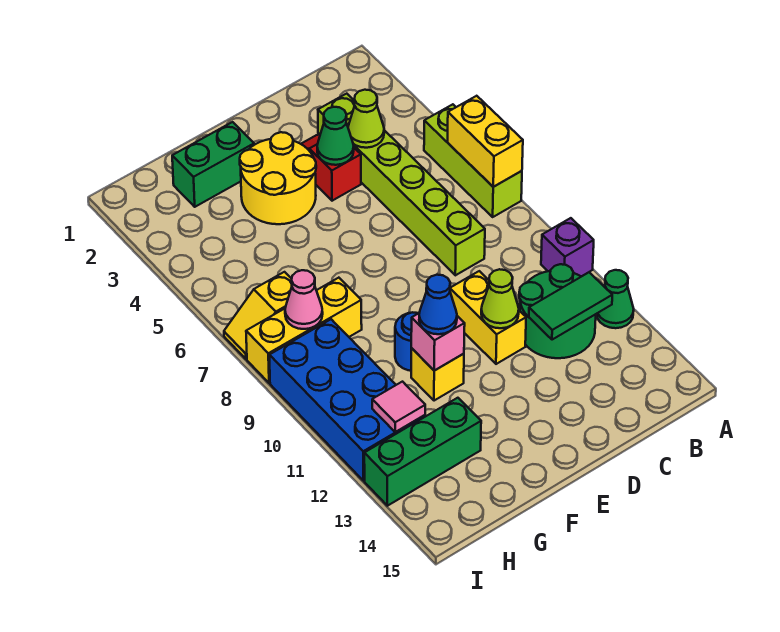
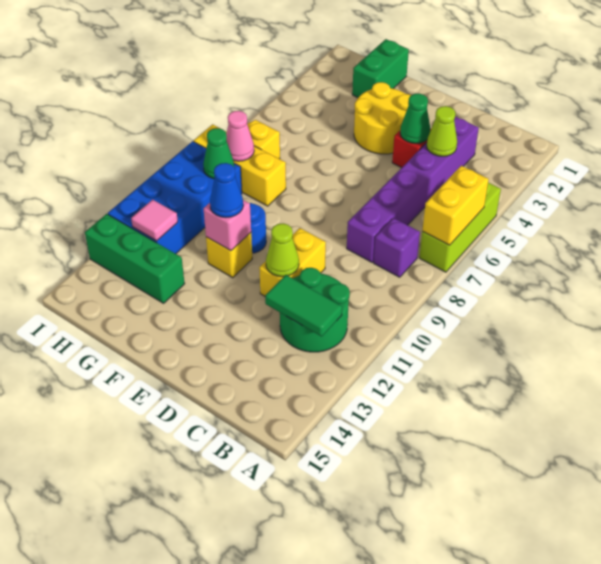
purple brick A10 level 1 -> purple brick B8 level 1
green cone A12 level 1 -> green cone H9 level 2
lime brick C3:C8 level 1 -> purple brick C3:C8 level 1
green brick F2:G2 level 1 -> green brick G1:G2 level 1

